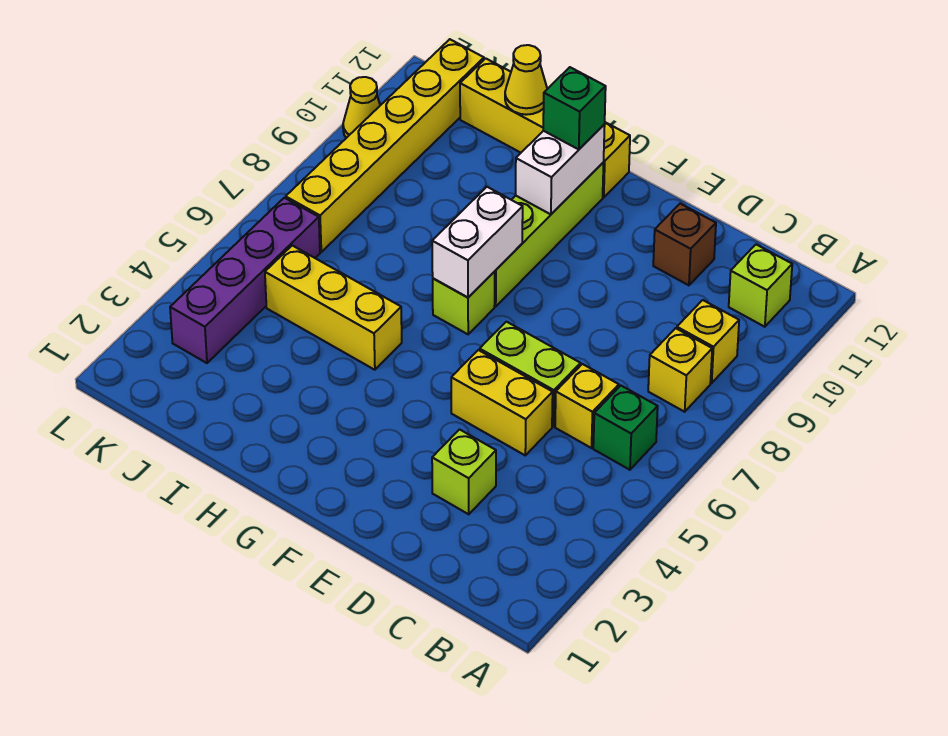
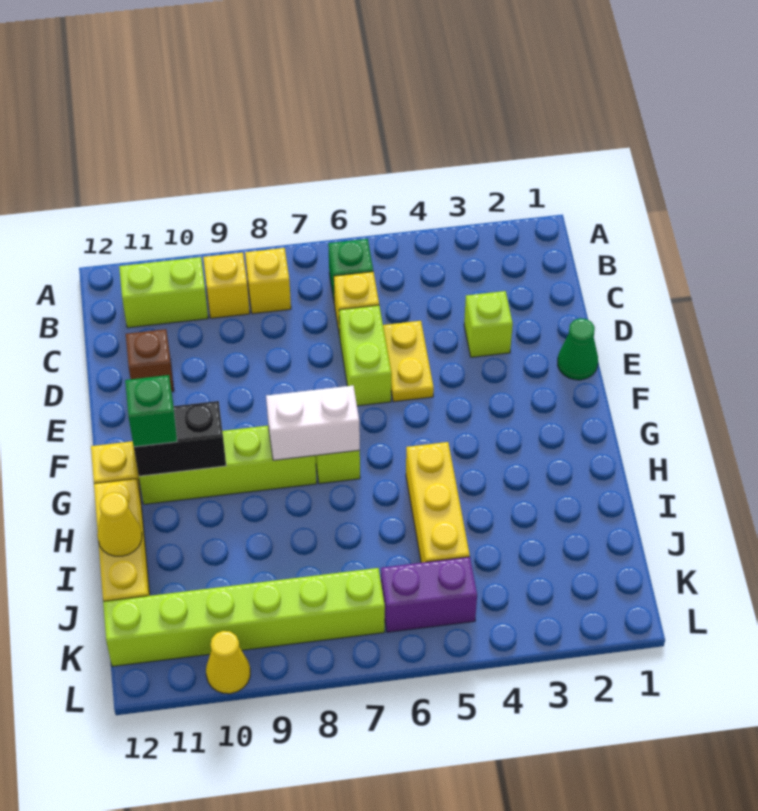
lime brick B11 level 1 -> lime brick B10:B11 level 1
yellow brick D5:E5 level 1 -> yellow plate D5:E5 level 1
none -> green cone E1 level 1
white brick G10:G11 level 2 -> black brick G10:G11 level 2
purple brick K3:K6 level 1 -> purple brick K5:K6 level 1
yellow brick K7:K12 level 1 -> lime brick K7:K12 level 1

